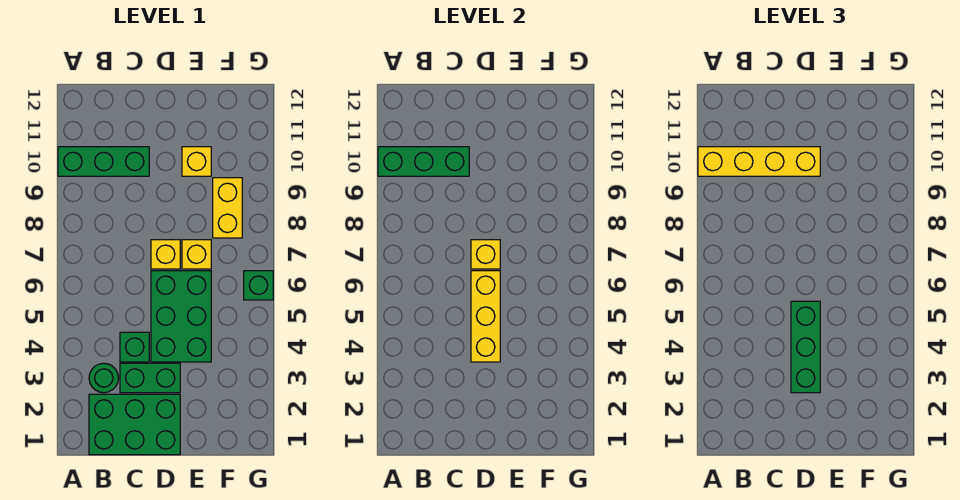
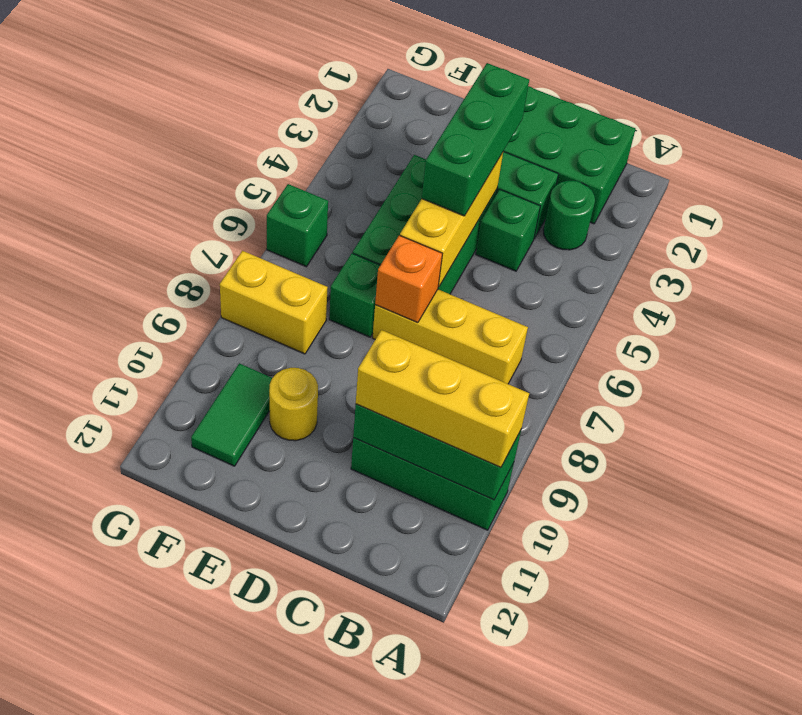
yellow brick A10:D10 level 3 -> yellow brick A10:C10 level 3
yellow brick D7 level 1 -> yellow brick B7:D7 level 1
yellow brick D7 level 2 -> orange brick D7 level 2
yellow brick E7 level 1 -> green brick E7 level 1
yellow brick E10 level 1 -> yellow round brick E10 level 1
yellow brick F8:F9 level 1 -> yellow brick F8:G8 level 1
none -> green tile F10:F11 level 1

